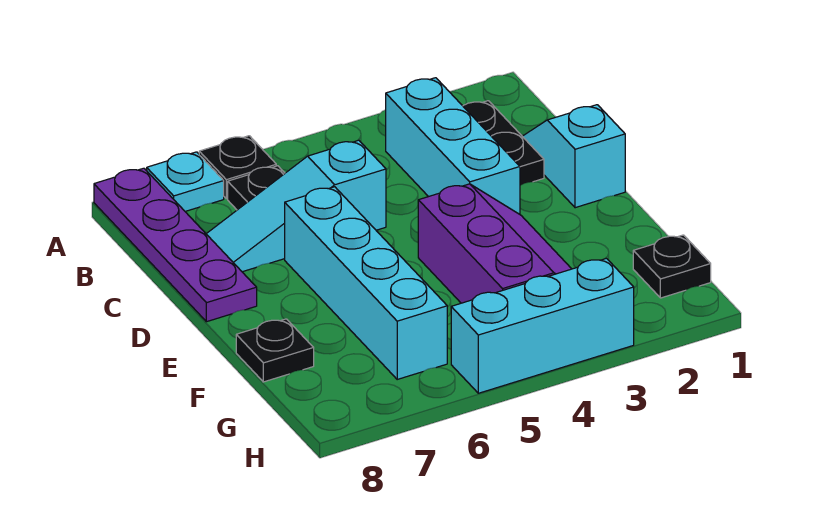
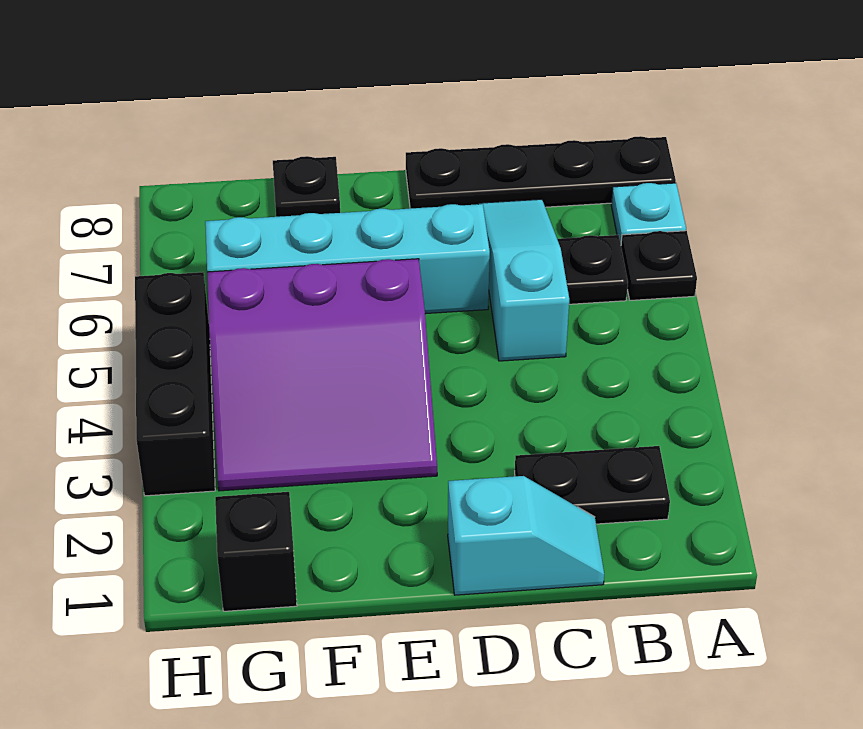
purple plate A8:D8 level 1 -> black plate A8:D8 level 1
cyan brick B3:D3 level 1 -> none
purple slope E3:G4 level 1 top 4 -> purple slope E3:G5 level 1 top 5
black plate G1 level 1 -> black brick G1 level 1
cyan brick H3:H5 level 1 -> black brick H3:H5 level 1

